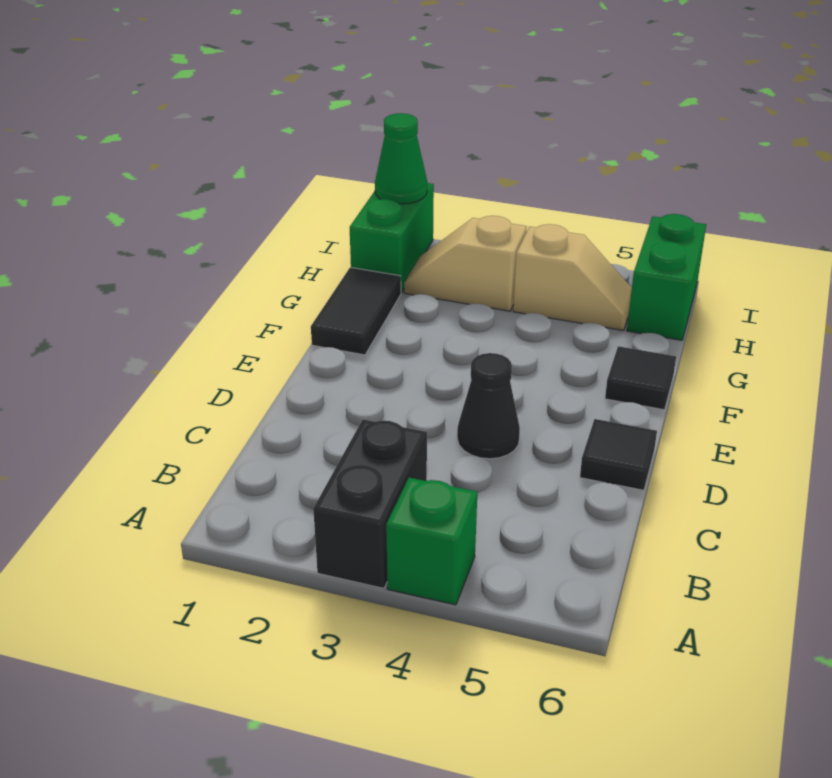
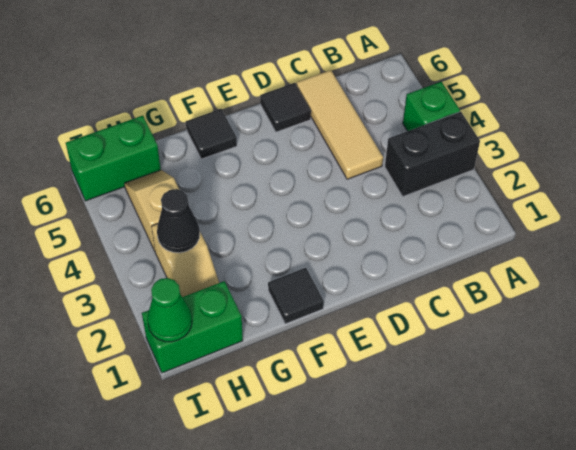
none -> tan tile C4:C6 level 1
black cone D4 level 1 -> black cone H3 level 2
black tile F1:G1 level 1 -> black tile F1 level 1

